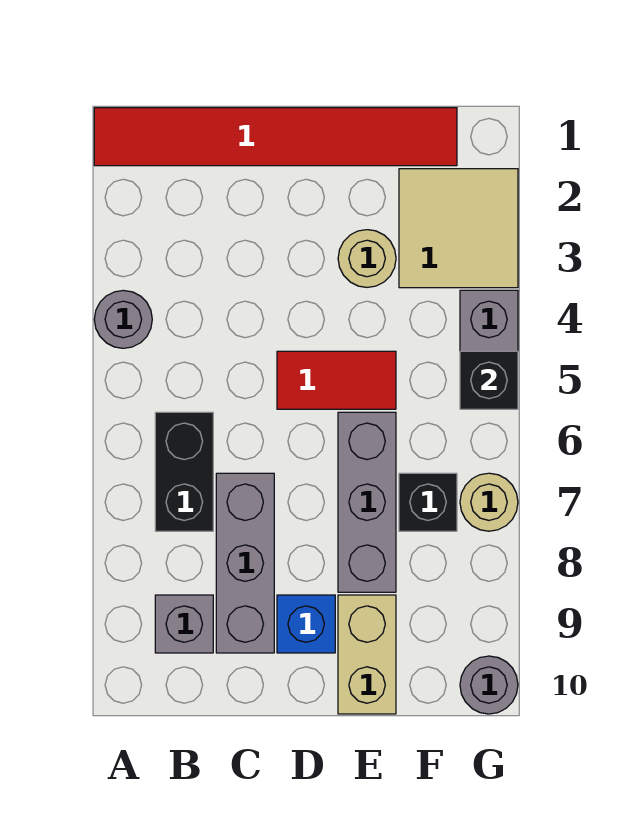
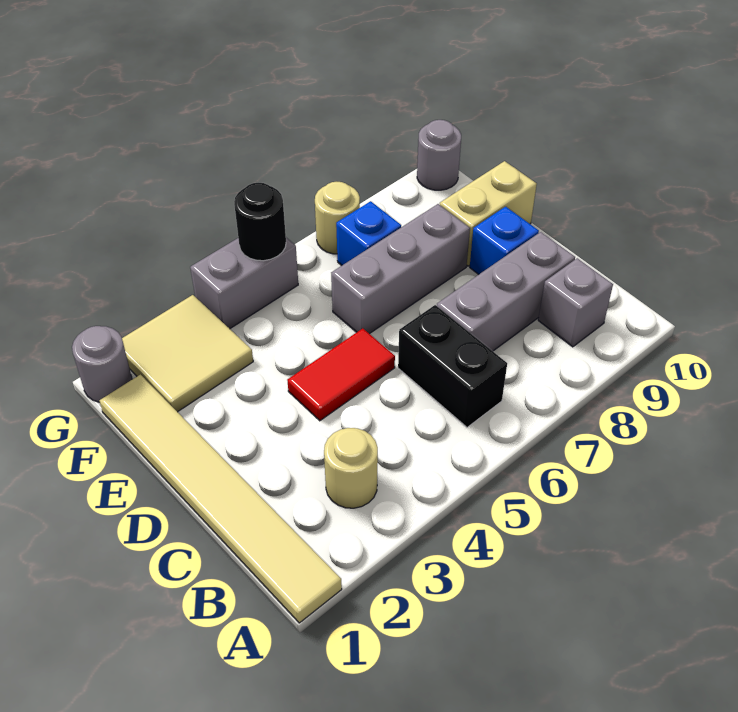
red tile A1:F1 level 1 -> tan tile A1:F1 level 1
grey round brick A4 level 1 -> grey round brick G1 level 1
black brick B6:B7 level 1 -> black brick B6:C6 level 1
red tile D5:E5 level 1 -> red tile D4:D5 level 1
tan round brick E3 level 1 -> tan round brick B3 level 1
black brick F7 level 1 -> blue brick F7 level 1
black brick G5 level 2 -> black round brick G5 level 2

